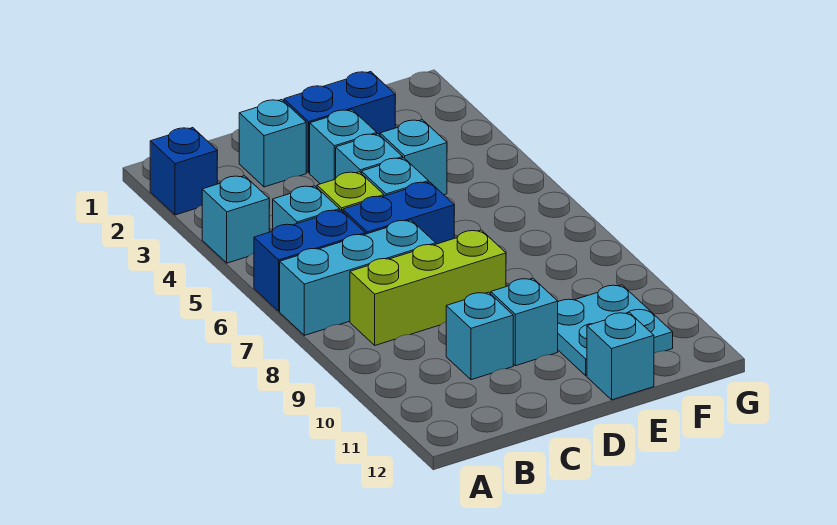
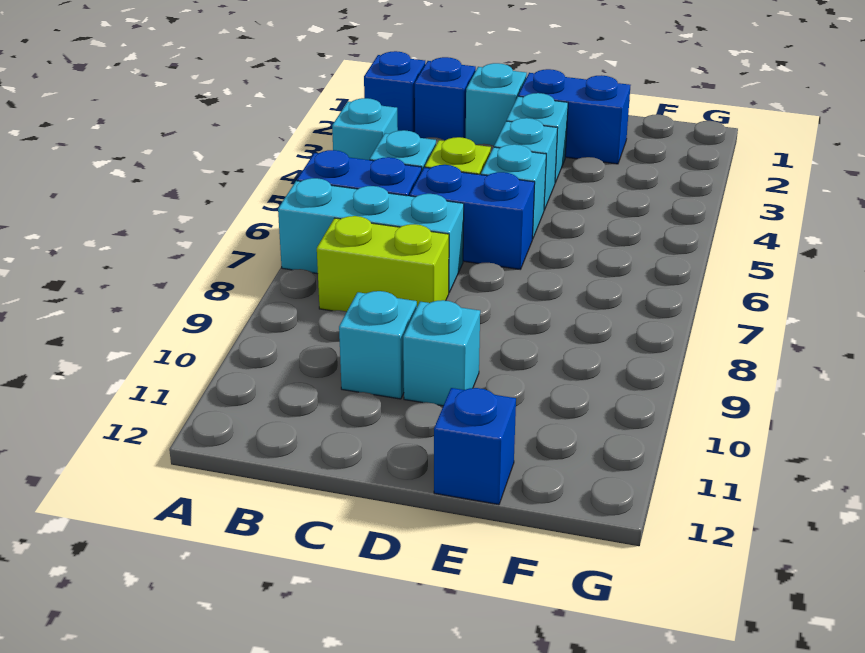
none -> blue brick B2 level 1
lime brick B8:D8 level 1 -> lime brick B8:C8 level 1
cyan brick E4 level 1 -> none
cyan plate E10:F11 level 1 -> none
cyan brick E12 level 1 -> blue brick E12 level 1

